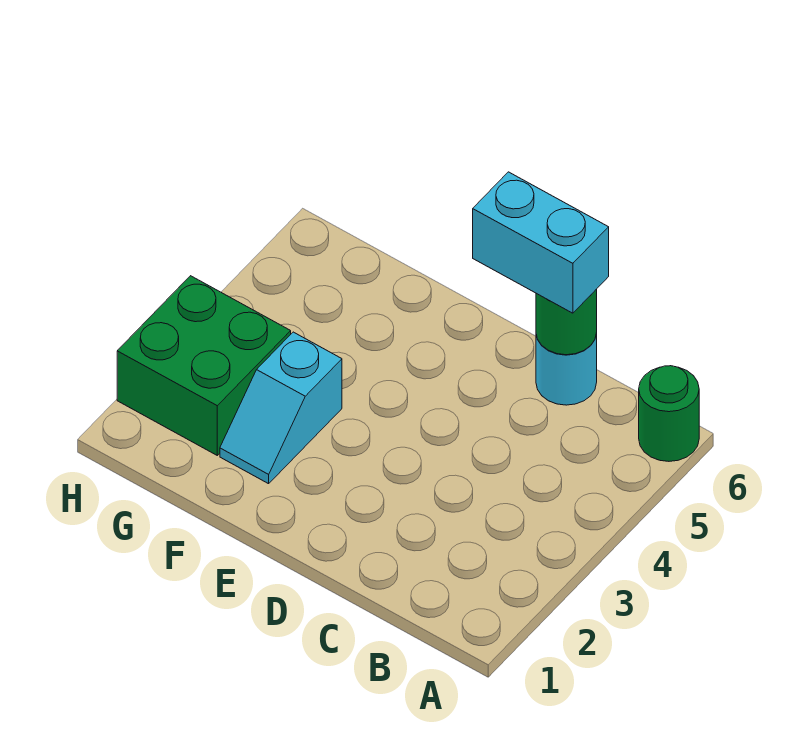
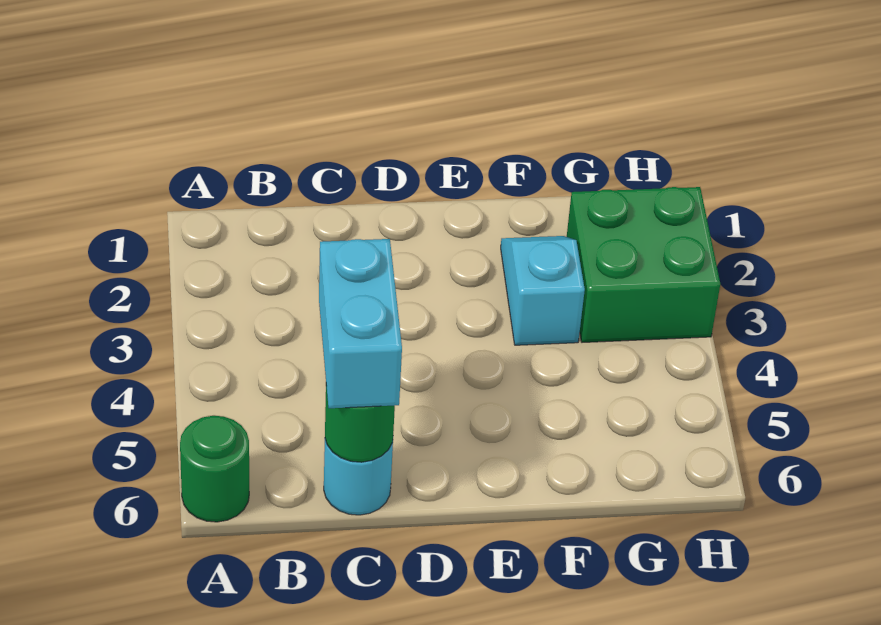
cyan brick C6:D6 level 3 -> cyan brick C5:C6 level 3

